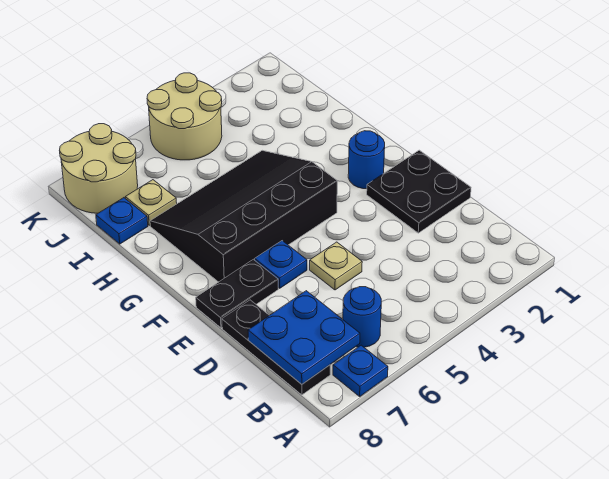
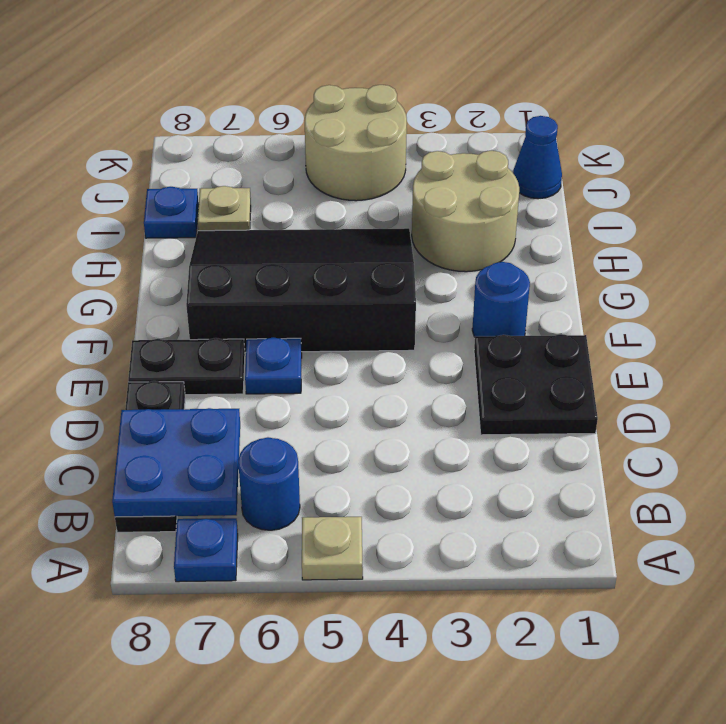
tan plate D5 level 1 -> tan plate A5 level 1
none -> blue cone J1 level 1
tan round brick J7:K8 level 1 -> tan round brick H2:I3 level 1

